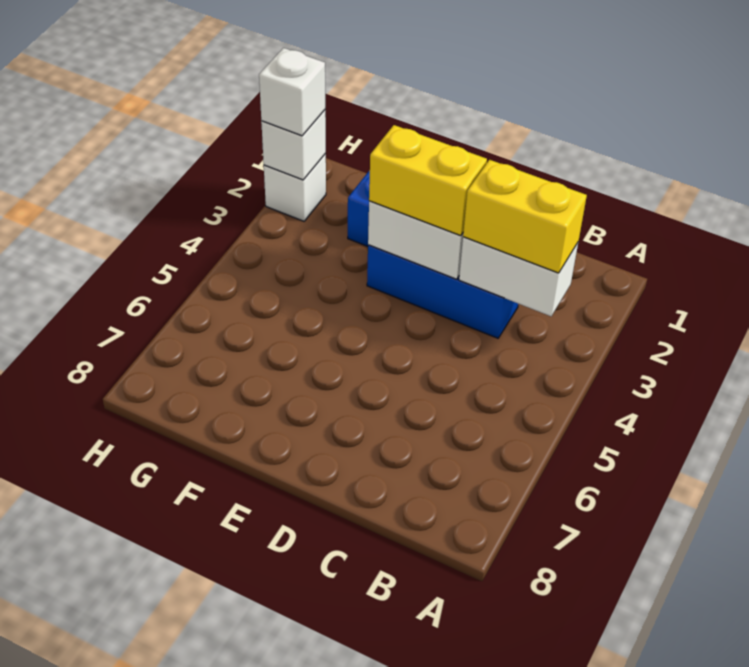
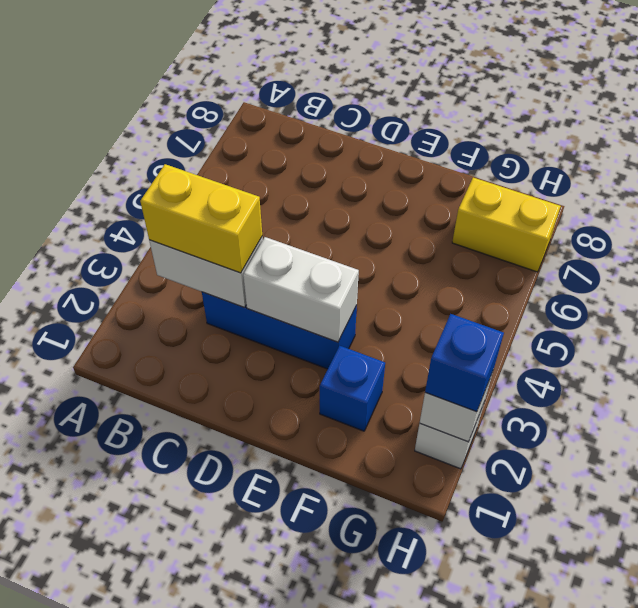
yellow brick D3:E3 level 3 -> yellow brick G7:H7 level 1
white brick H2 level 3 -> blue brick H2 level 3

